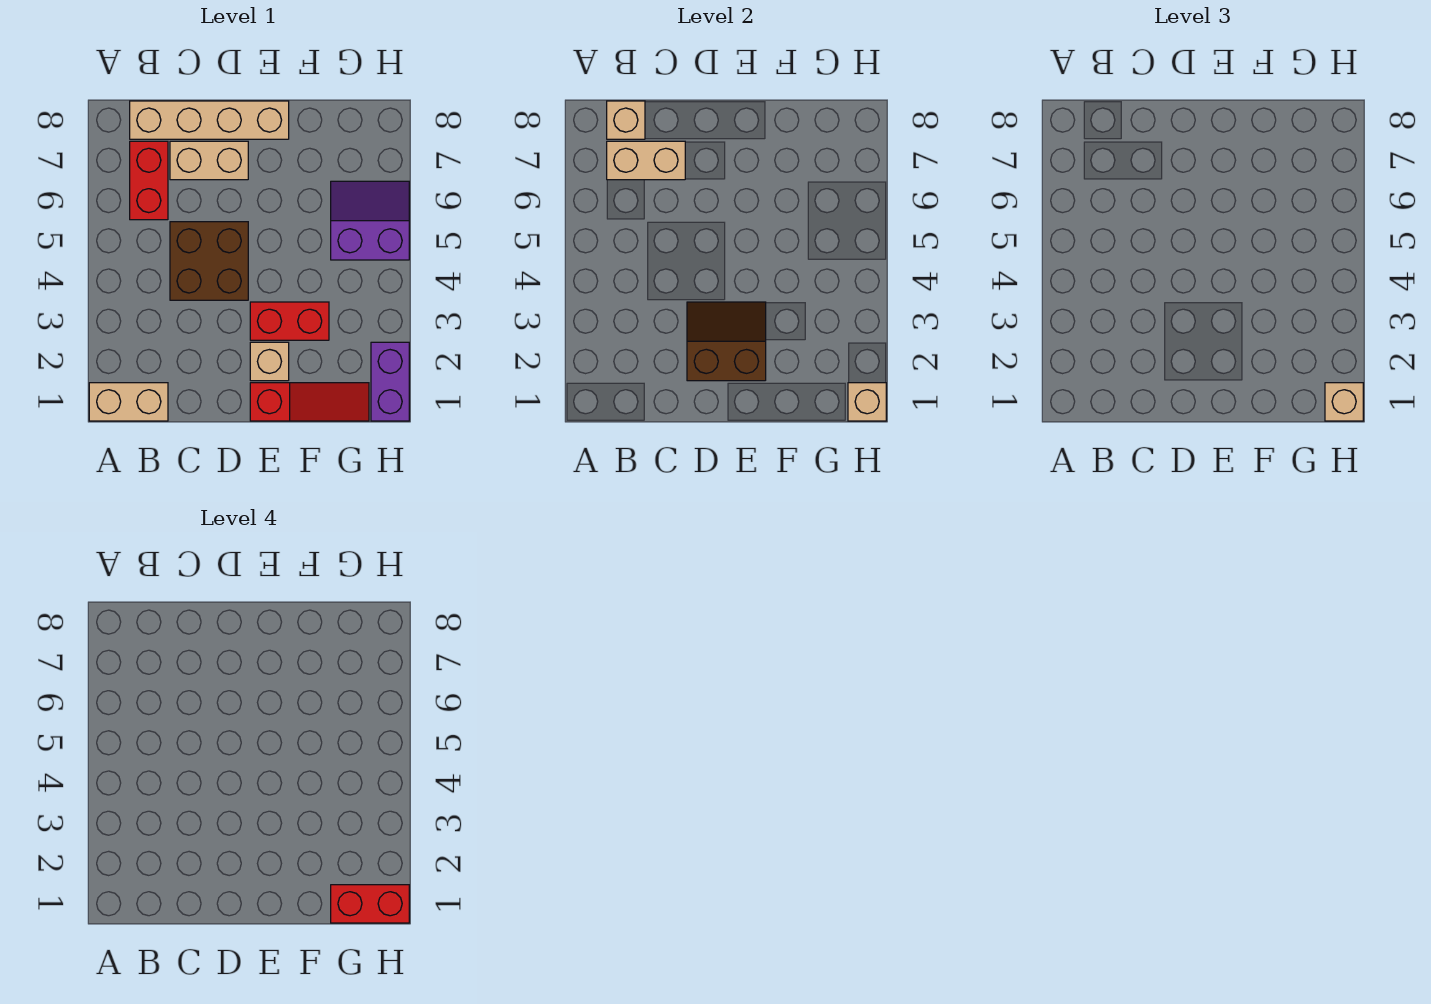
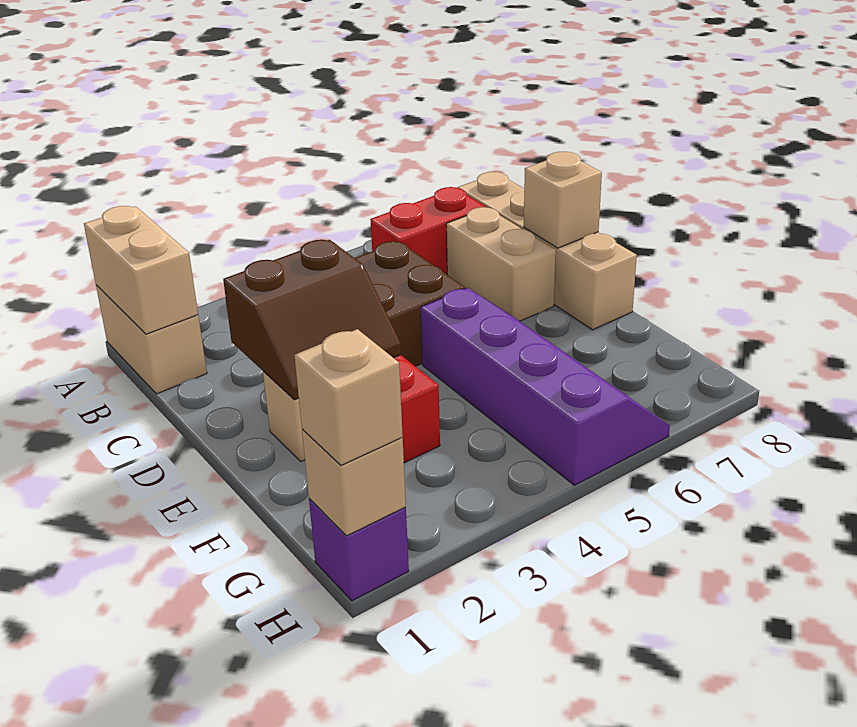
tan brick B7:C7 level 2 -> tan brick A1:B1 level 2
tan brick B8 level 2 -> tan brick D8 level 2
brown slope D2:E3 level 2 top 2 -> brown slope D2:E3 level 2 top D
red slope E1:G1 level 1 top E -> none
red brick G1:H1 level 4 -> none
purple slope G5:H6 level 1 top 5 -> purple slope E5:H6 level 1 top 5
purple brick H1:H2 level 1 -> purple brick H1 level 1

